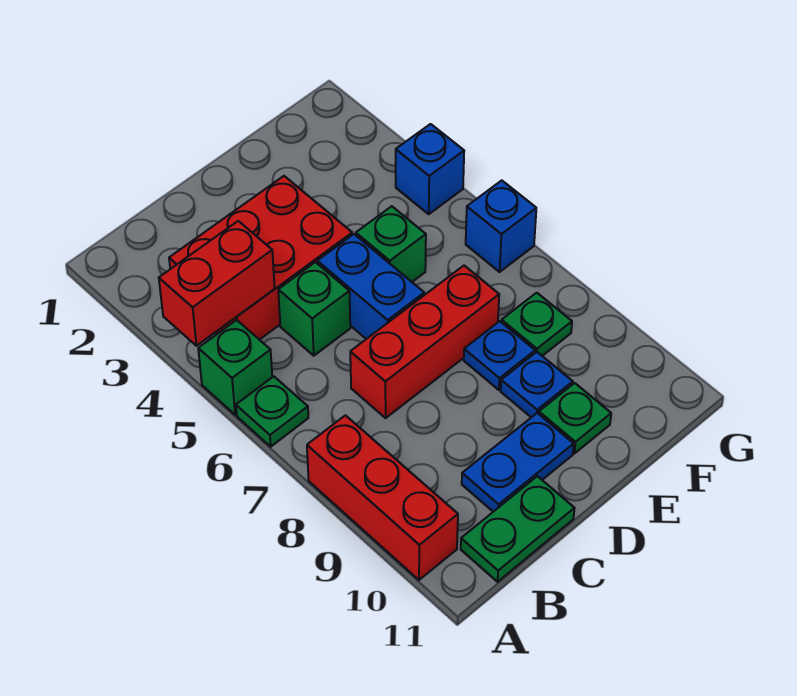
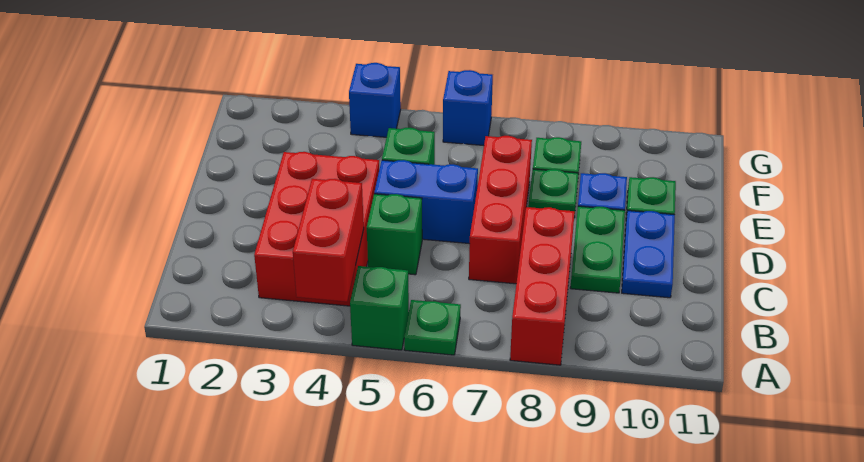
red brick A8:A10 level 1 -> red brick A8:C8 level 1
green plate B11:C11 level 1 -> green plate C9:D9 level 1
blue plate E8 level 1 -> green plate E8 level 1

